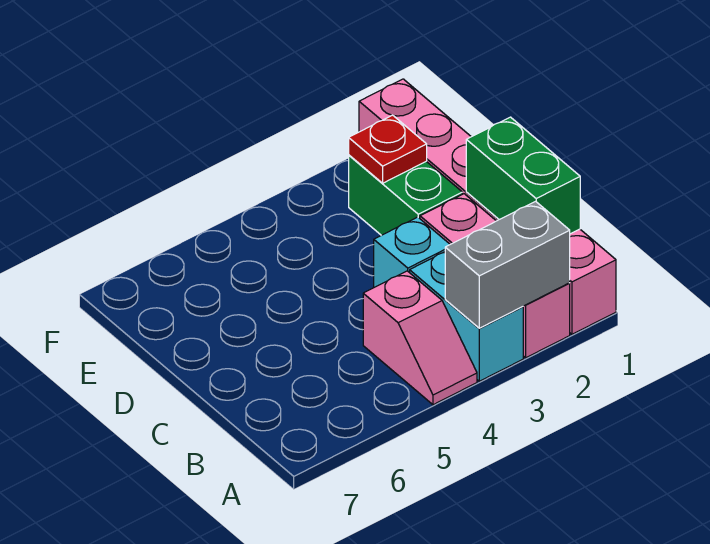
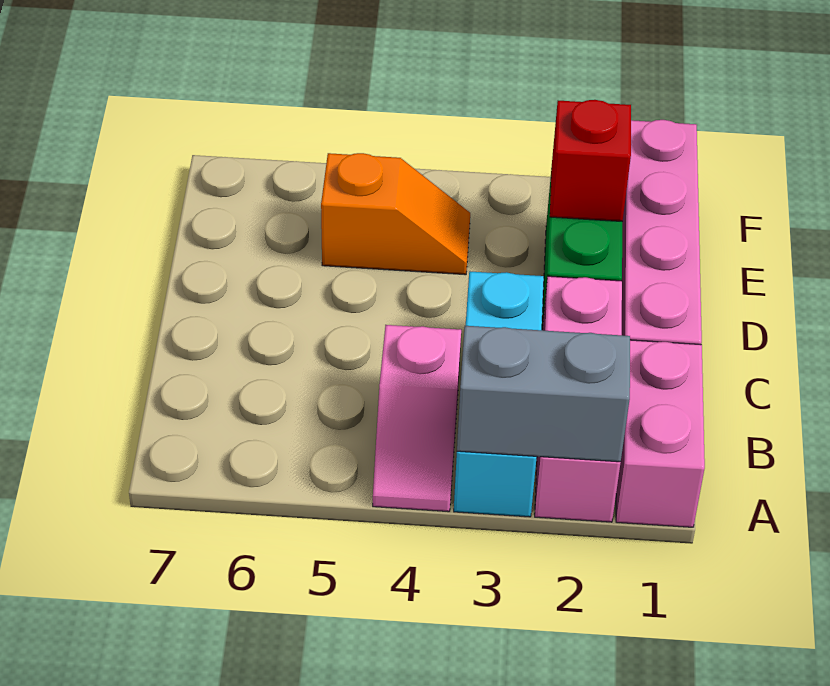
green brick B1:C1 level 2 -> none
red plate E2 level 2 -> red brick E2 level 2
none -> orange slope E4:E5 level 1 top 5

